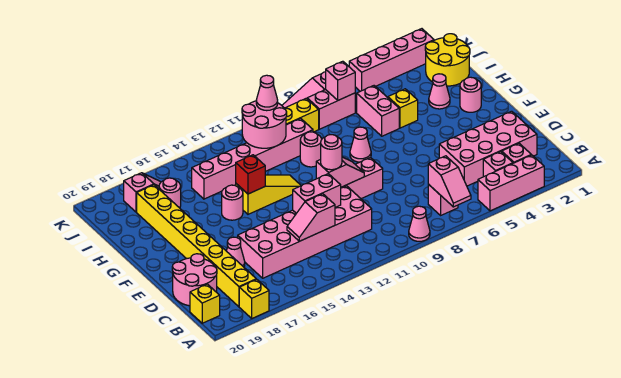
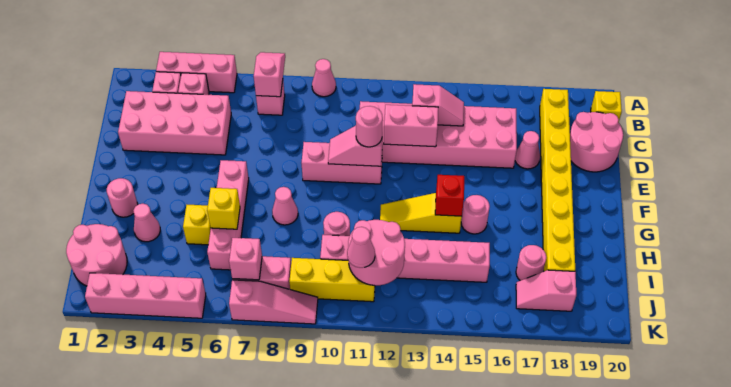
yellow brick A18 level 1 -> yellow brick H6 level 2
pink brick H6:I6 level 1 -> pink brick F6:I6 level 1
yellow round brick I1:J2 level 1 -> pink round brick I1:J2 level 1

